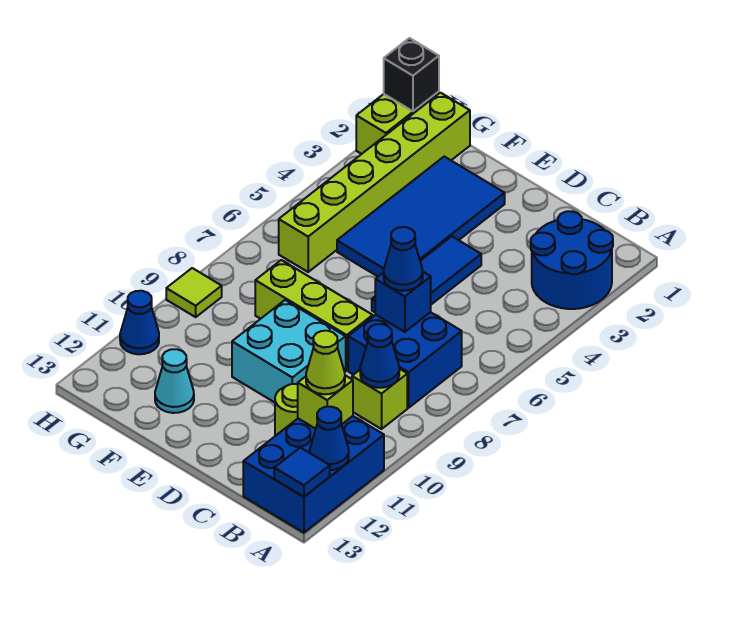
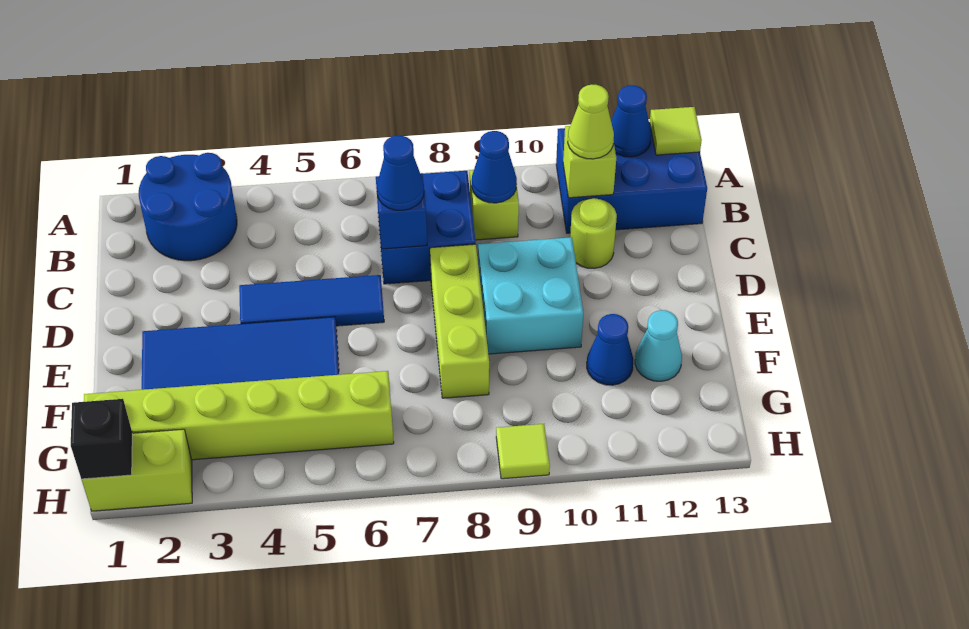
blue tile A13 level 2 -> lime tile A13 level 2
blue cone H11 level 1 -> blue cone F11 level 1

